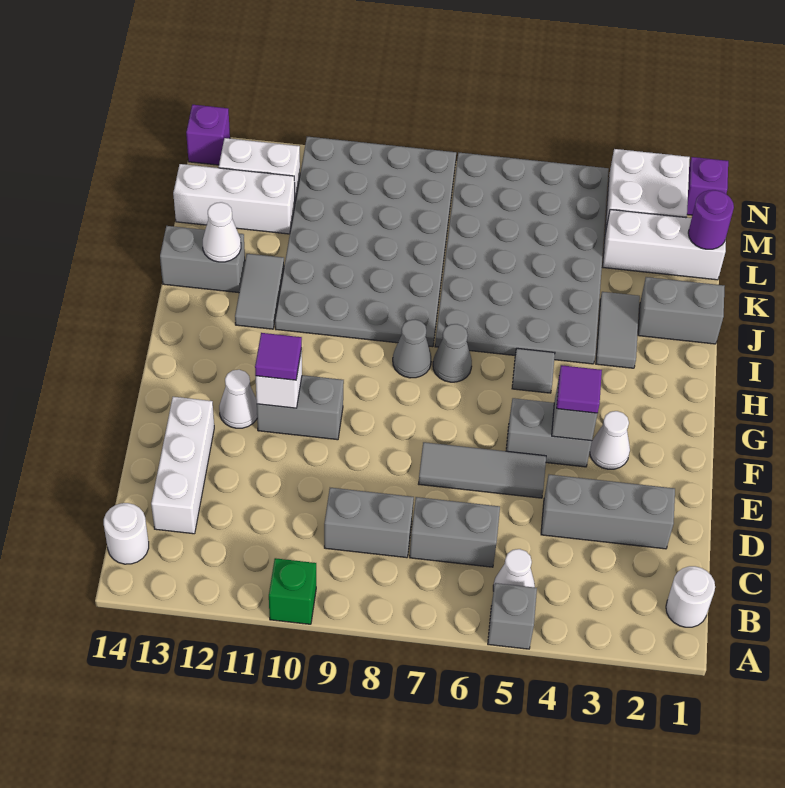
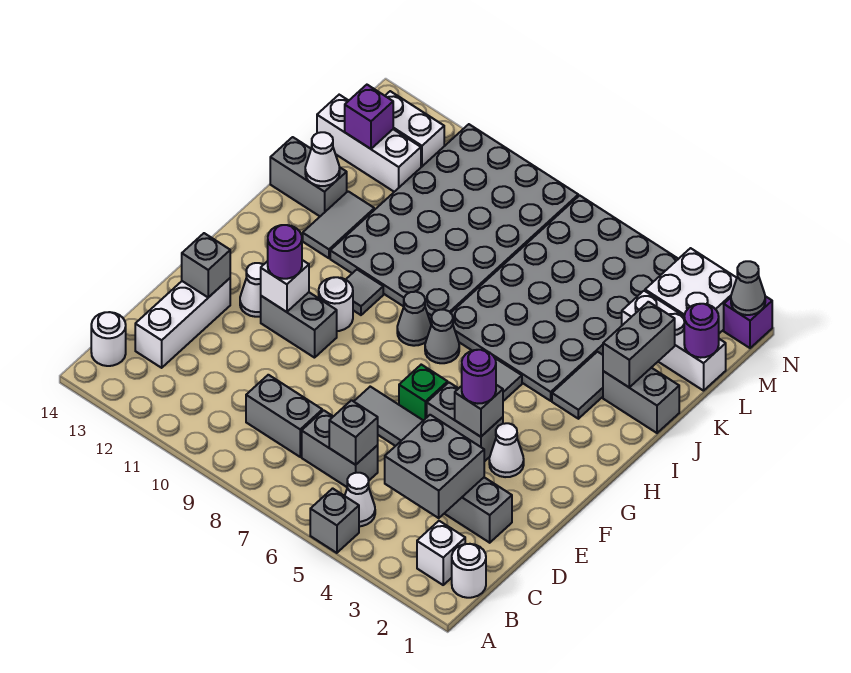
green brick A10 level 1 -> green brick F6 level 1
none -> white brick B2 level 1
none -> grey brick C3:D4 level 2
none -> grey brick C6 level 2
none -> grey brick E13 level 2
purple tile F4 level 3 -> purple round brick F4 level 3
purple tile F11 level 3 -> purple round brick F11 level 3
none -> white round brick G10 level 1
none -> grey tile H10 level 1
none -> grey brick J2:K2 level 2
none -> grey cone N1 level 2
purple brick N14 level 1 -> purple brick L13 level 2

